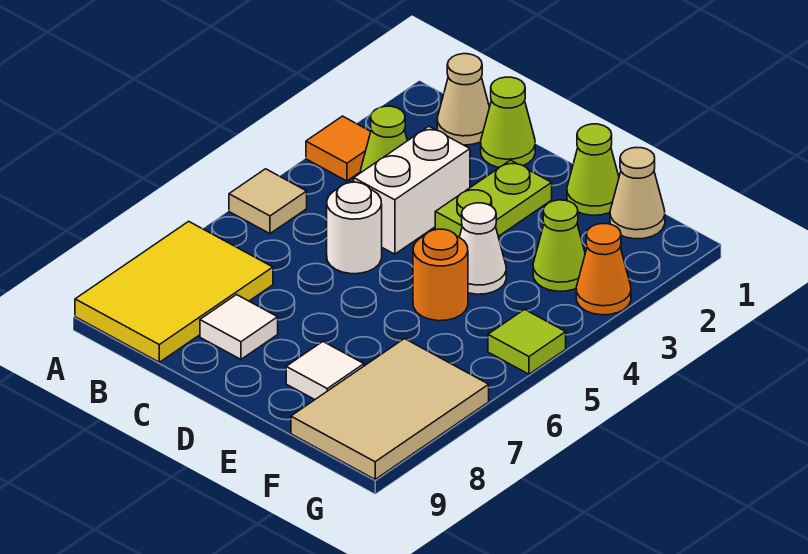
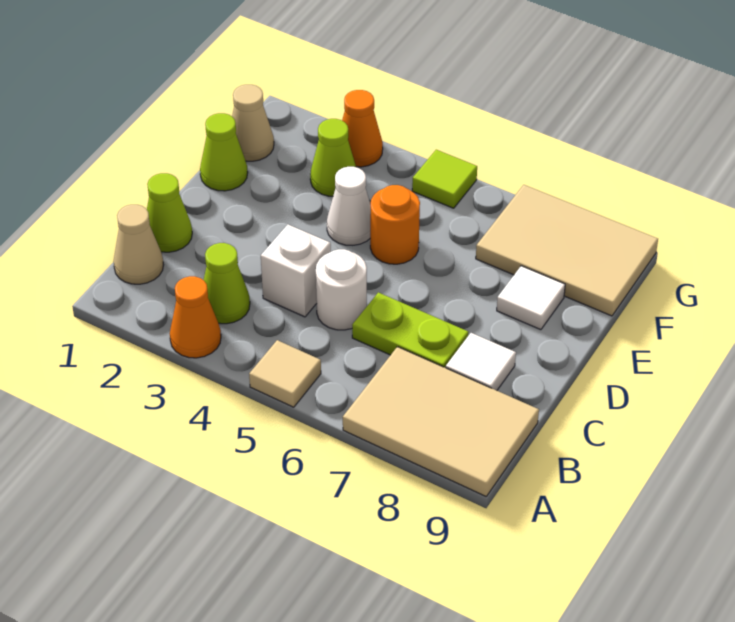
orange tile A3 level 1 -> orange cone A3 level 1
yellow tile A7:B9 level 1 -> tan tile A7:B9 level 1
white brick C3:C4 level 1 -> white brick C4 level 1
lime plate D2:D3 level 1 -> lime plate C6:C7 level 1

